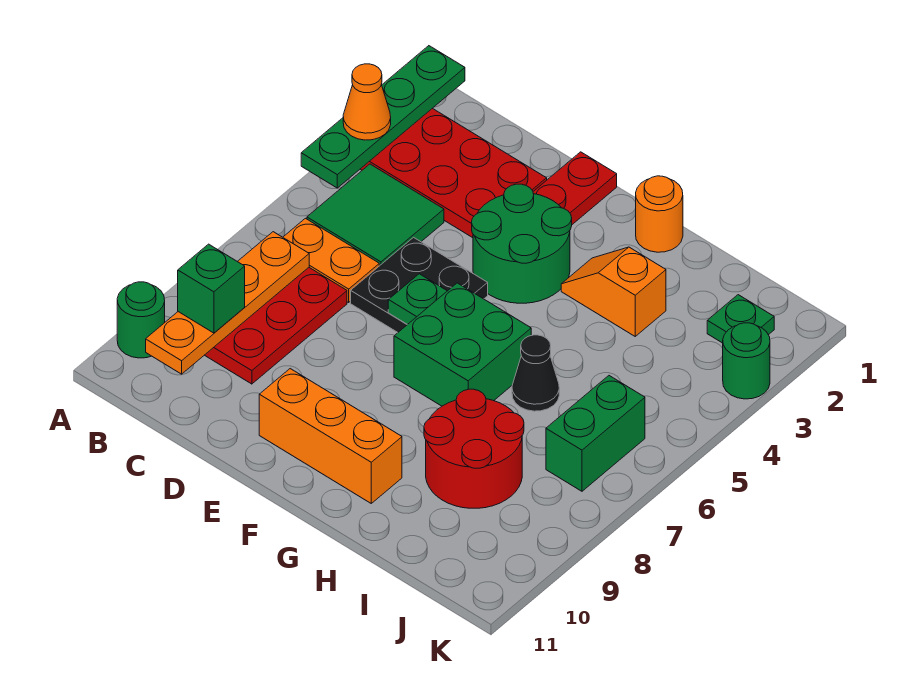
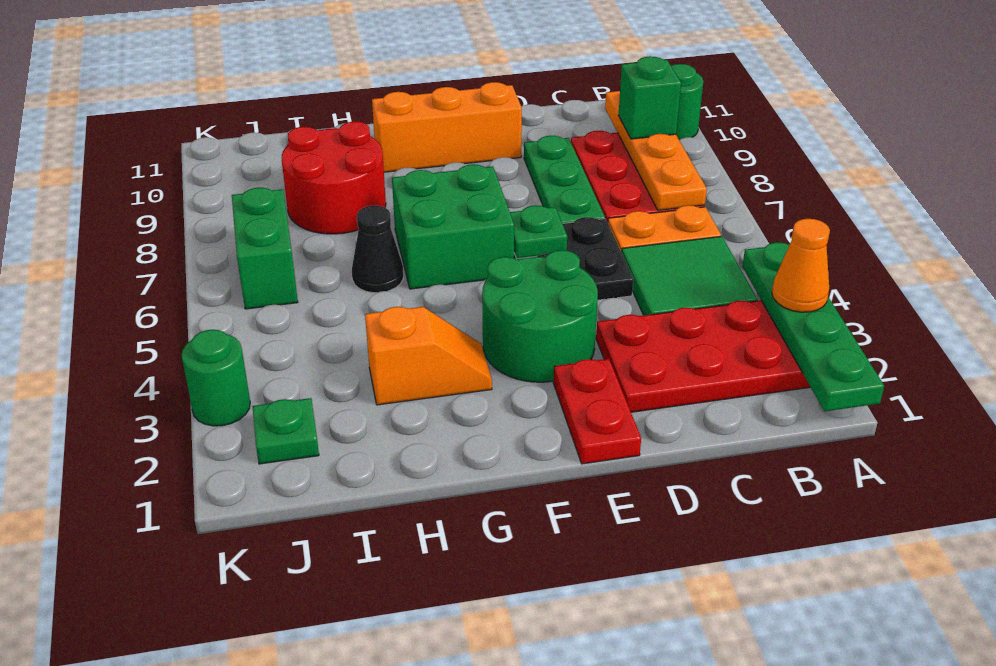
none -> green plate D7:D9 level 1
orange round brick G1 level 1 -> none

